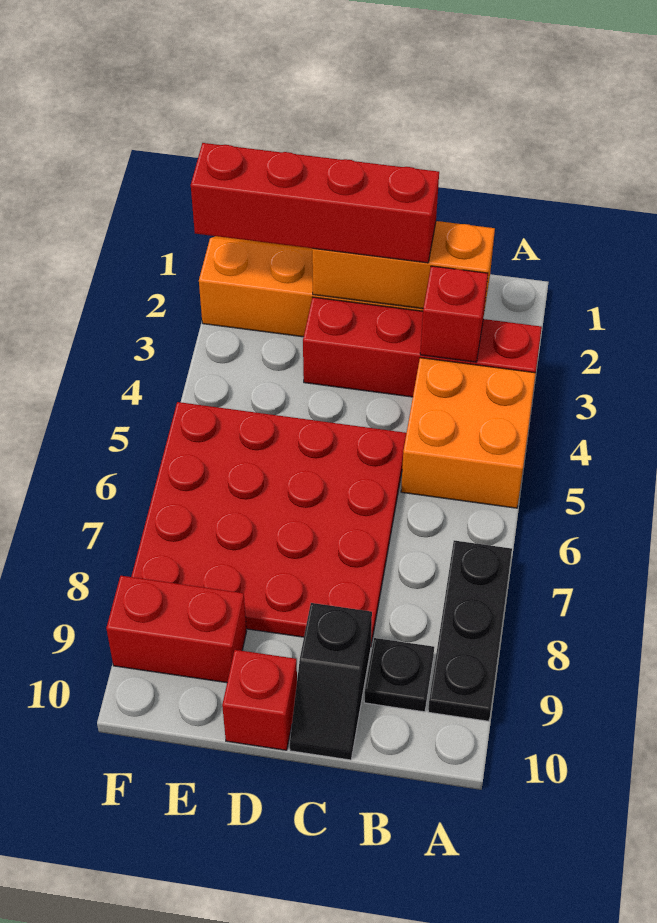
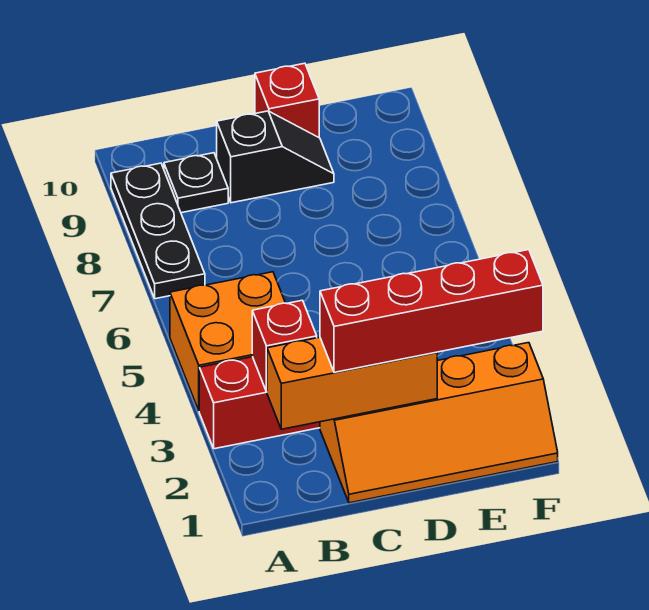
red plate C5:F8 level 1 -> none
black slope C9:C10 level 1 top 9 -> black slope C9:D9 level 1 top C
red brick E9:F9 level 1 -> none

